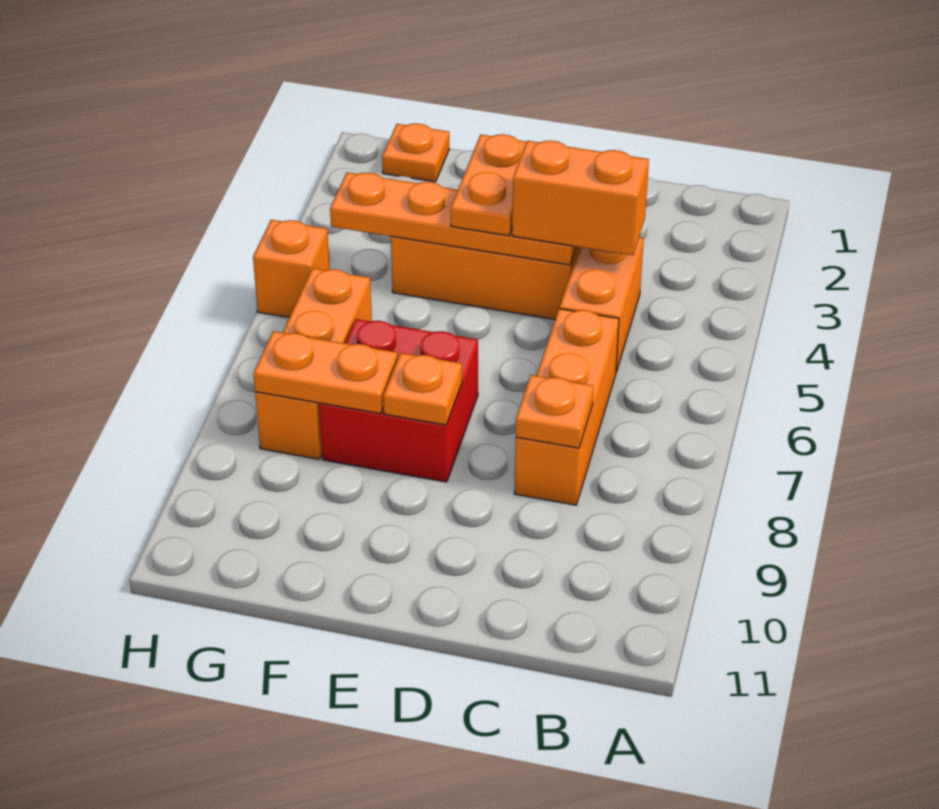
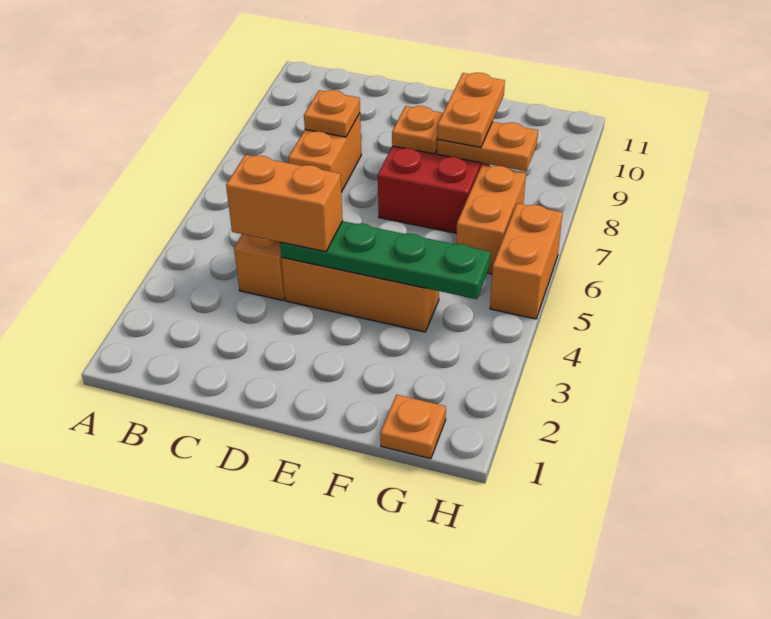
orange brick C6:C8 level 1 -> orange brick C7:C8 level 1
orange plate D4:G4 level 2 -> green plate D4:G4 level 2
orange plate E3:E4 level 3 -> orange plate F8:F9 level 3
orange brick G6:G8 level 1 -> orange brick G6:G7 level 1
orange brick H5 level 1 -> orange brick H5:H6 level 1

